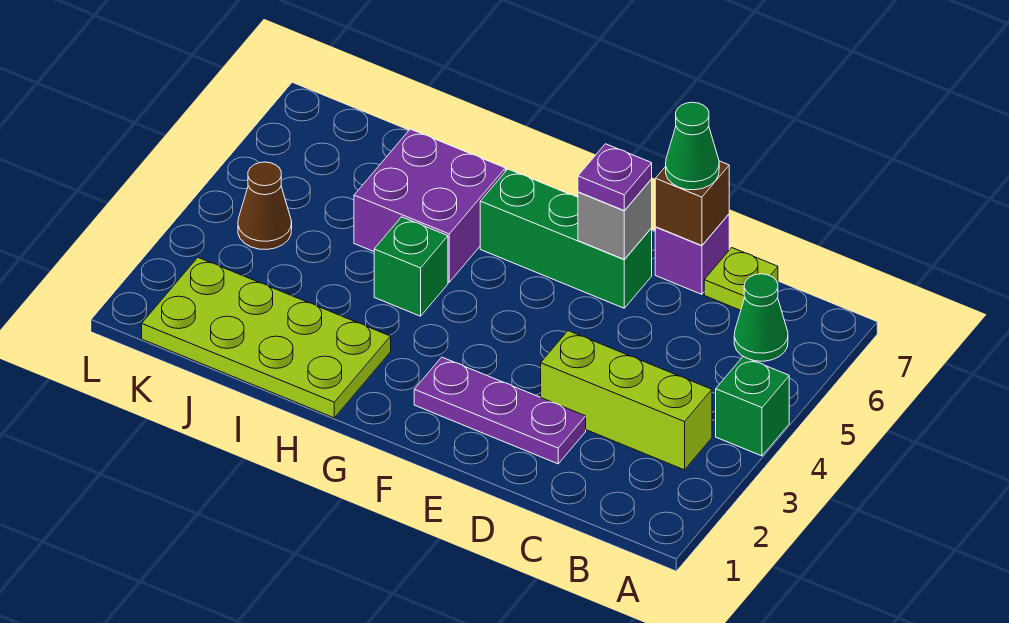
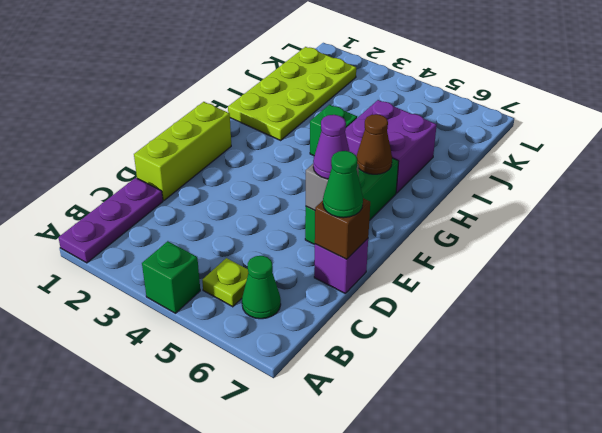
lime brick B3:D3 level 1 -> lime brick D1:F1 level 1
lime plate C7 level 1 -> lime plate B5 level 1
purple plate D2:F2 level 1 -> purple plate A1:C1 level 1
purple plate E6 level 3 -> purple cone E6 level 3
brown cone K4 level 1 -> brown cone G6 level 2

